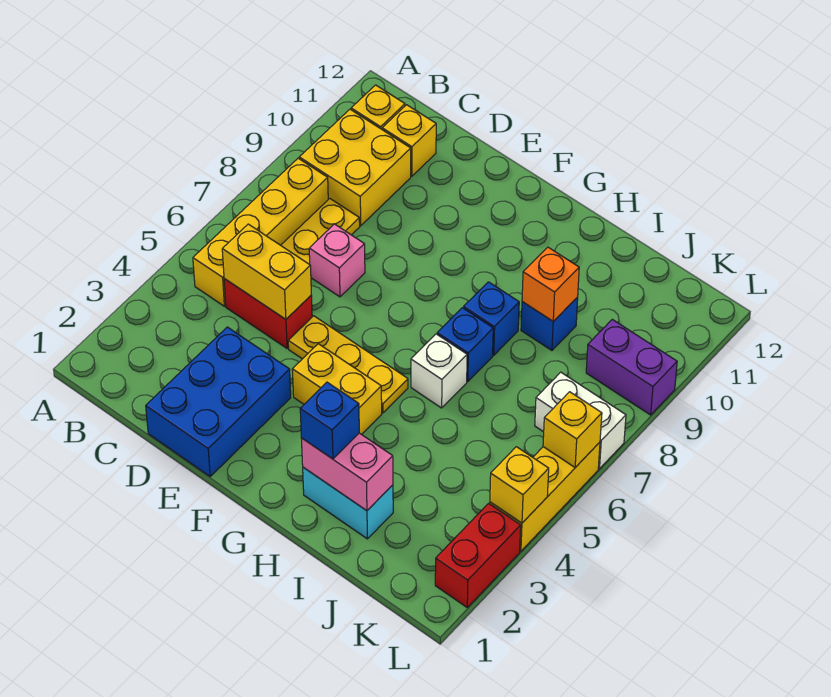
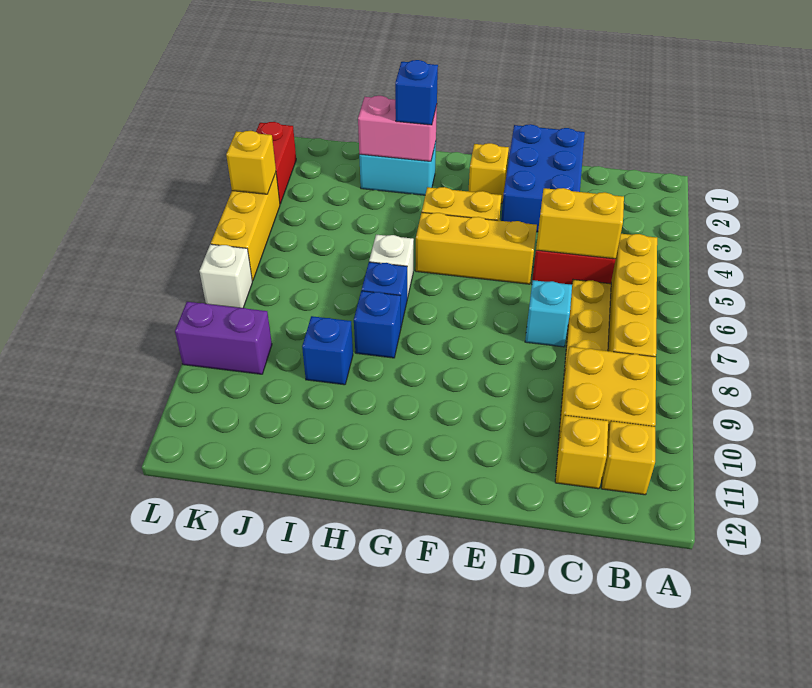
pink brick D7 level 1 -> cyan brick D7 level 1
yellow plate E5:G5 level 1 -> yellow brick E5:G5 level 1
orange brick I9 level 2 -> none
white brick K7:L7 level 1 -> white brick L7 level 1
yellow brick L6 level 2 -> yellow brick F2 level 1

